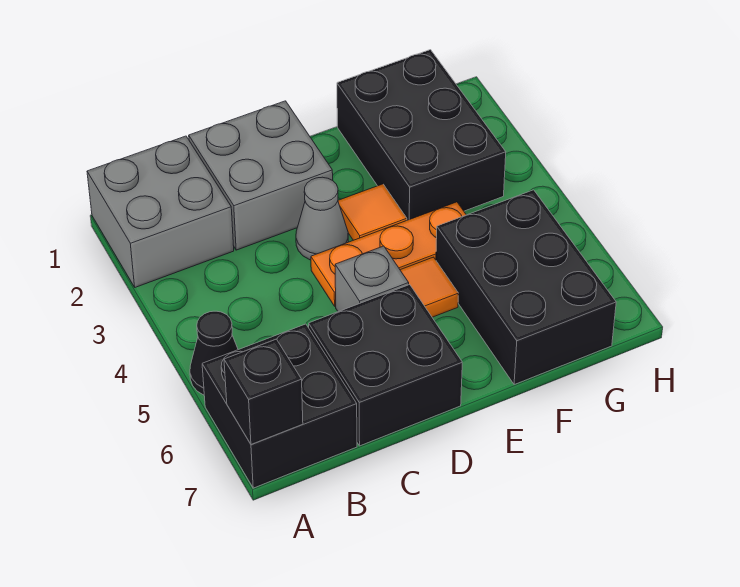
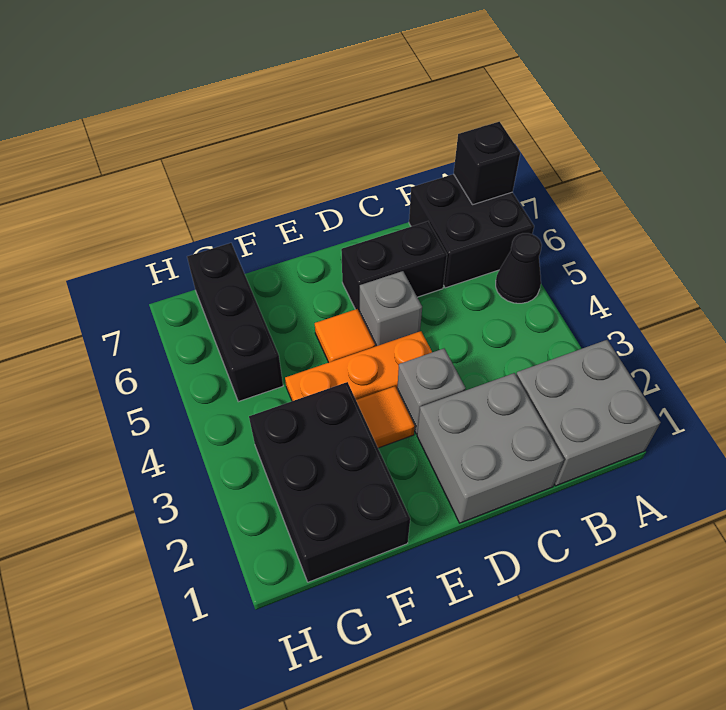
black brick C6:D7 level 1 -> black brick C6:D6 level 1
grey cone D3 level 1 -> grey brick D3 level 1
black brick F5:G7 level 1 -> black brick G5:G7 level 1

